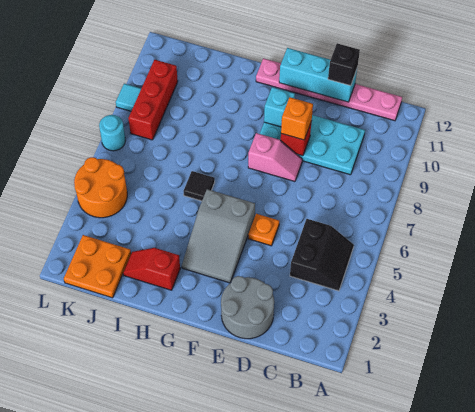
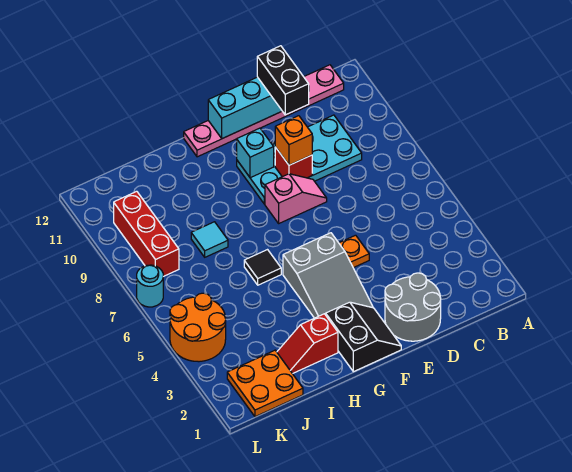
black slope B4:C5 level 1 top C -> black slope F1:G2 level 1 top G
black brick D12 level 3 -> black brick D11:D12 level 3
cyan tile L9 level 1 -> cyan tile I8 level 1

